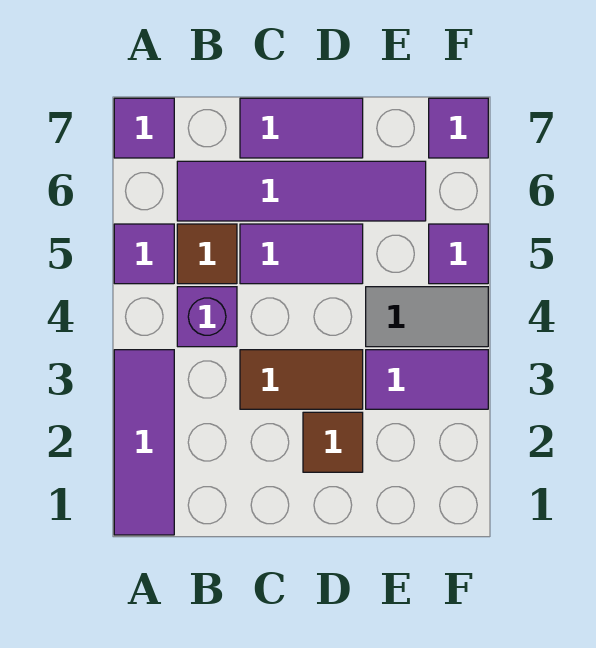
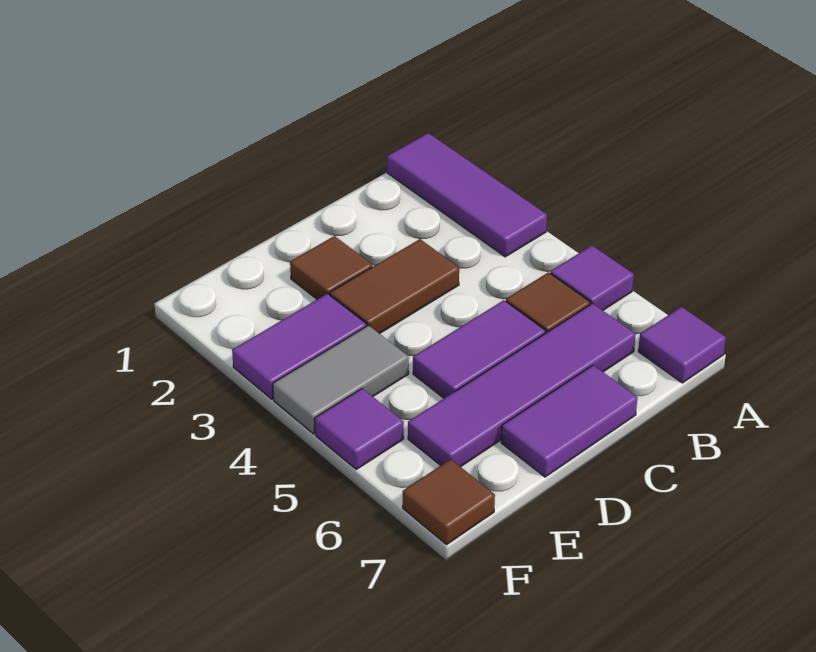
purple brick B4 level 1 -> none
purple tile F7 level 1 -> brown tile F7 level 1

